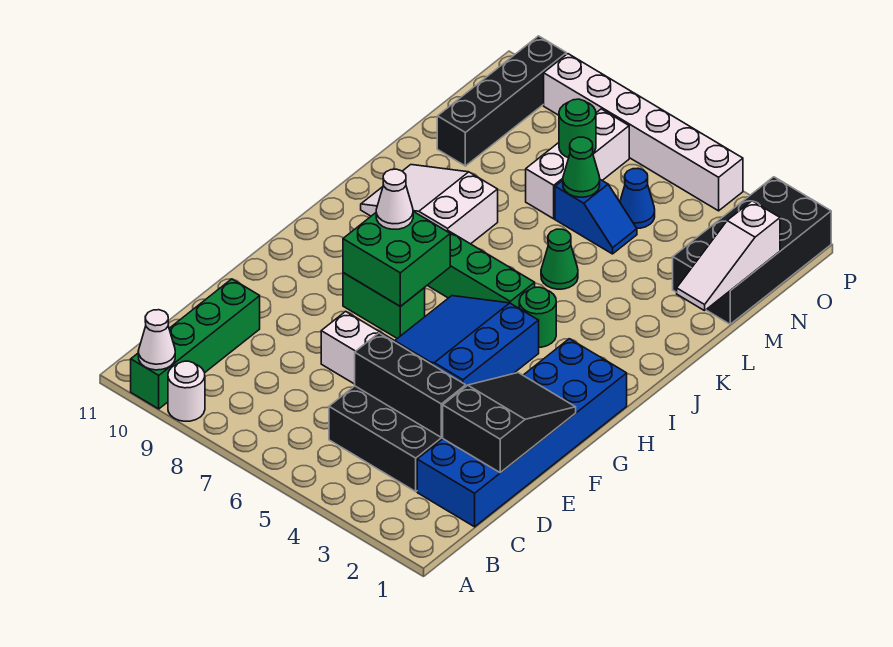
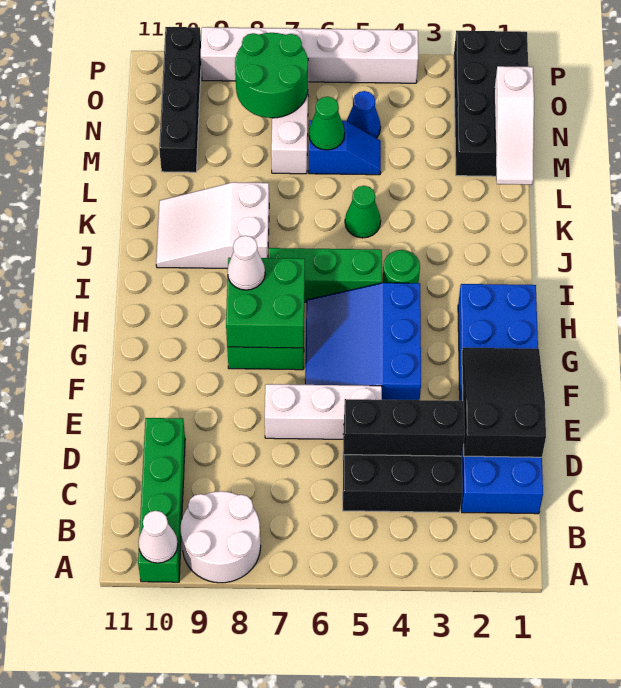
white round brick A9 level 1 -> white round brick A8:B9 level 1
green round brick N7 level 2 -> green round brick N7:O8 level 2

